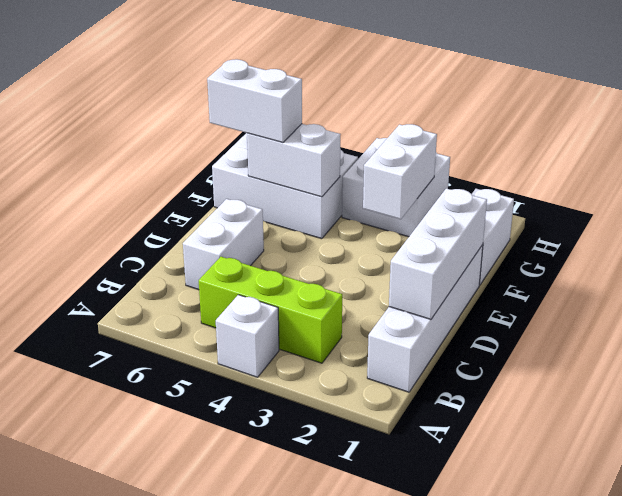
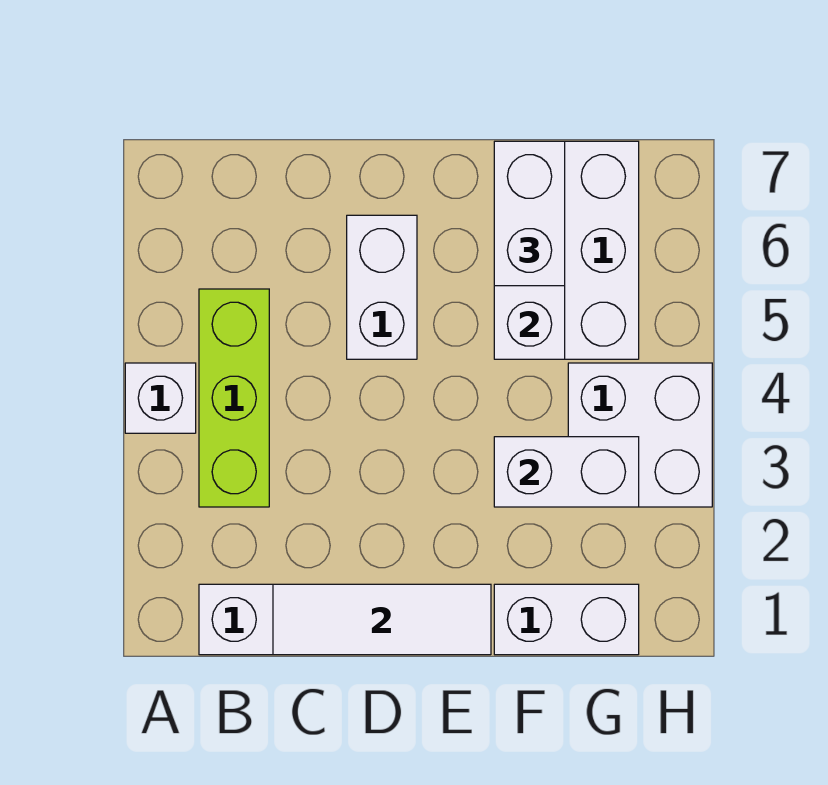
white brick C1:E1 level 2 -> white tile C1:E1 level 2
white brick C6:D6 level 1 -> white brick D5:D6 level 1

